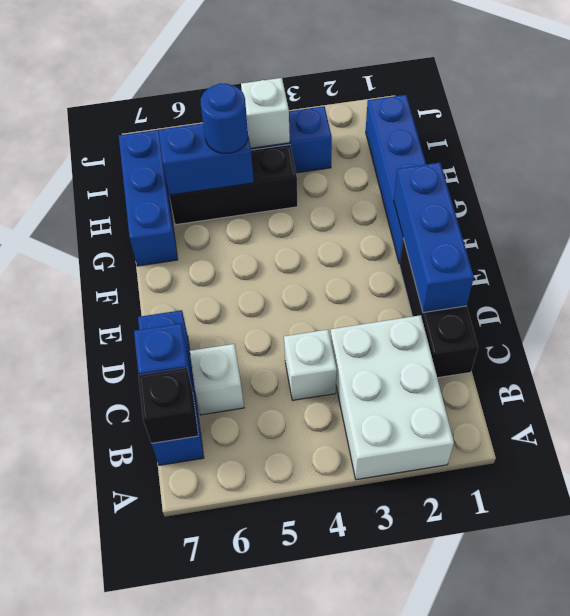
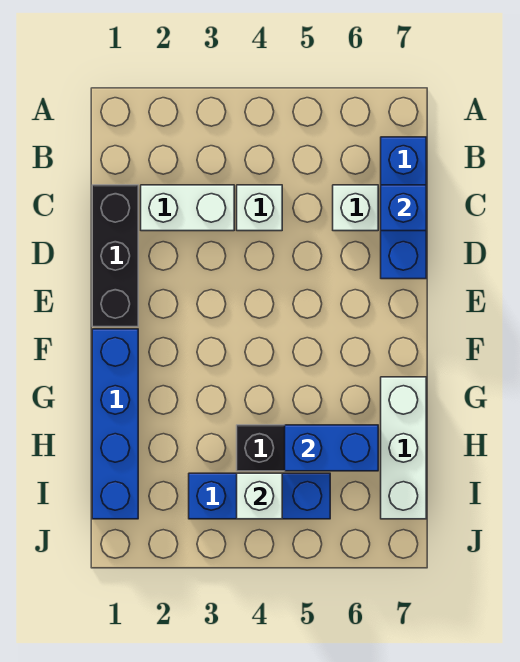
white brick A2:C3 level 1 -> white brick C2:C3 level 1
black brick B7 level 2 -> none
blue brick D1:F1 level 2 -> none
blue brick G7:I7 level 1 -> white brick G7:I7 level 1
blue round brick H5 level 3 -> none

